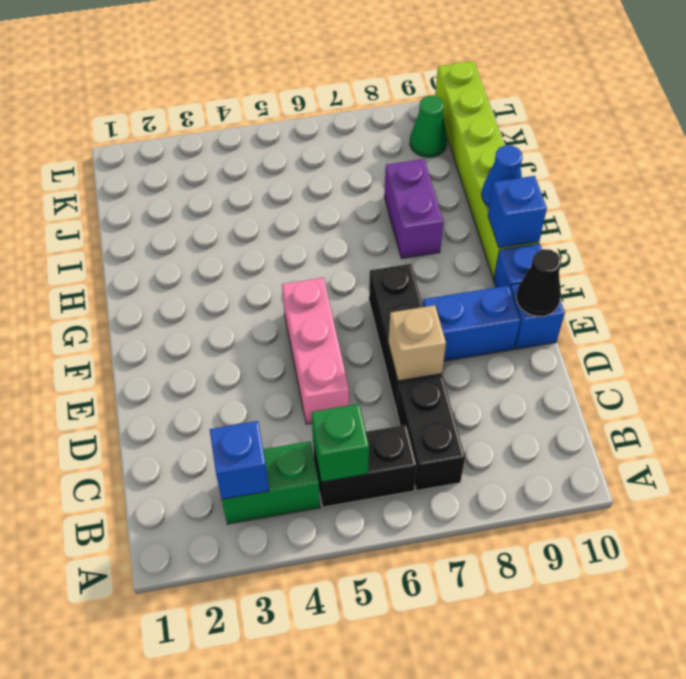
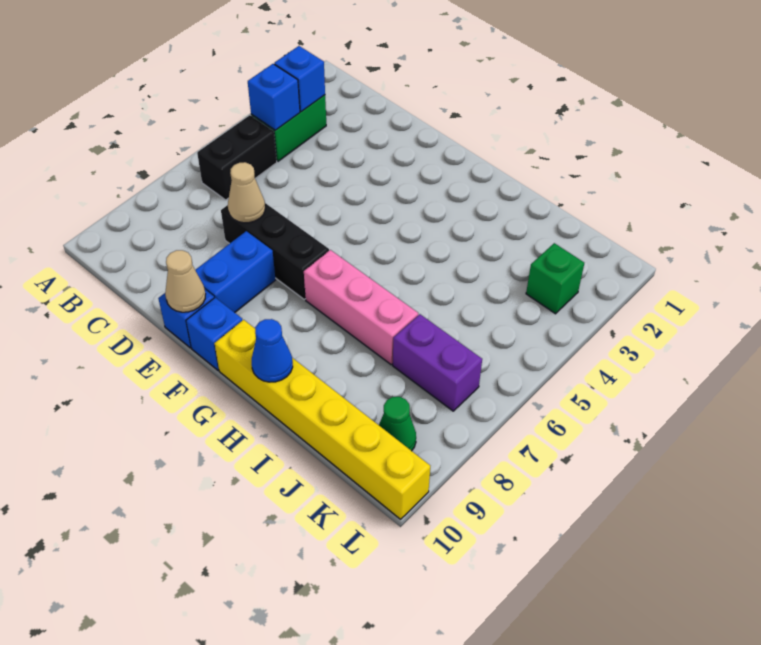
green brick B5 level 2 -> green brick K3 level 1
black brick B7:C7 level 1 -> none
pink brick D5:F5 level 1 -> pink brick G7:I7 level 1
tan brick D7 level 2 -> tan cone D7 level 2
black cone E10 level 2 -> tan cone E10 level 2
lime brick G10:L10 level 1 -> yellow brick G10:L10 level 1
blue brick G10 level 2 -> blue brick B4 level 2
purple brick H8:I8 level 1 -> purple brick J7:K7 level 1

